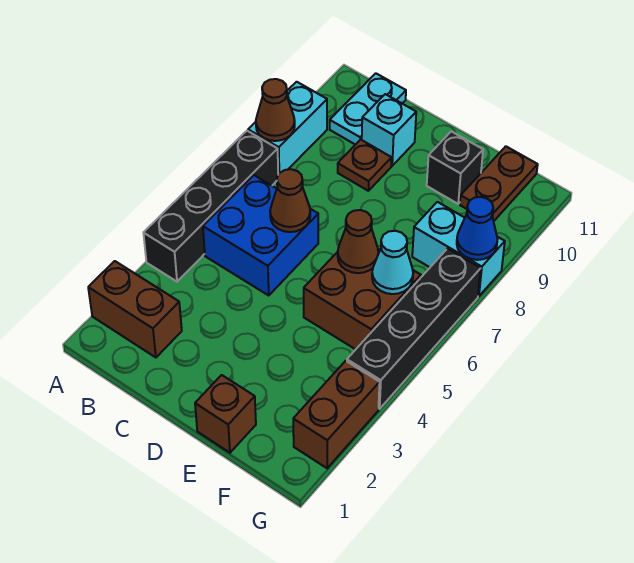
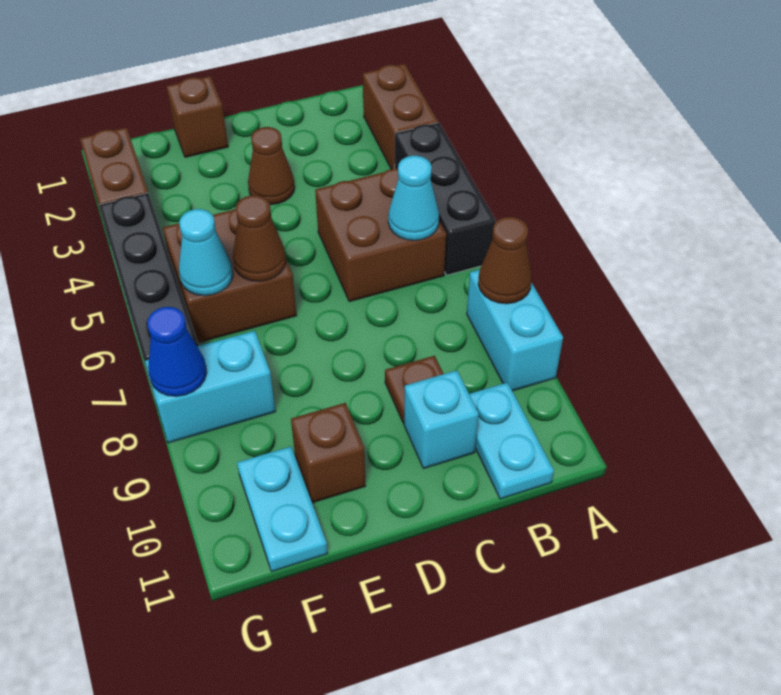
brown brick A2:B2 level 1 -> brown brick A2:A3 level 1
black brick A4:A7 level 1 -> black brick A4:A6 level 1
blue brick B5:C6 level 1 -> brown brick B5:C6 level 1
none -> cyan cone B6 level 2
brown cone C6 level 2 -> brown cone D3 level 1
black brick E10 level 1 -> brown brick E10 level 1
brown plate F10:F11 level 1 -> cyan plate F10:F11 level 1

